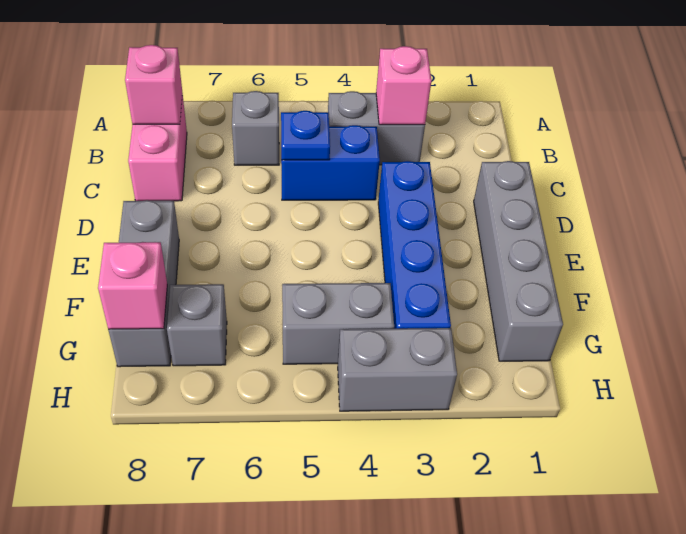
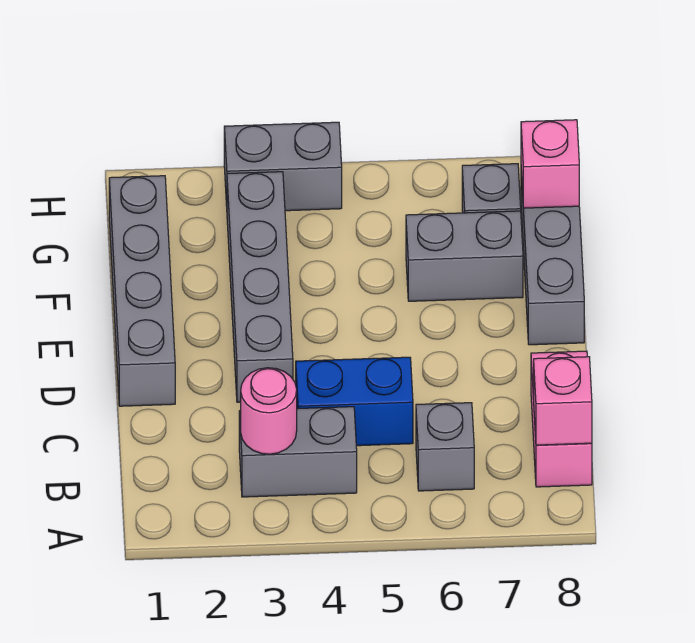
pink brick B3 level 2 -> pink round brick B3 level 2
blue plate C5 level 2 -> none
blue brick D3:G3 level 1 -> grey brick D3:G3 level 1
grey brick G4:G5 level 1 -> grey brick F6:F7 level 1

